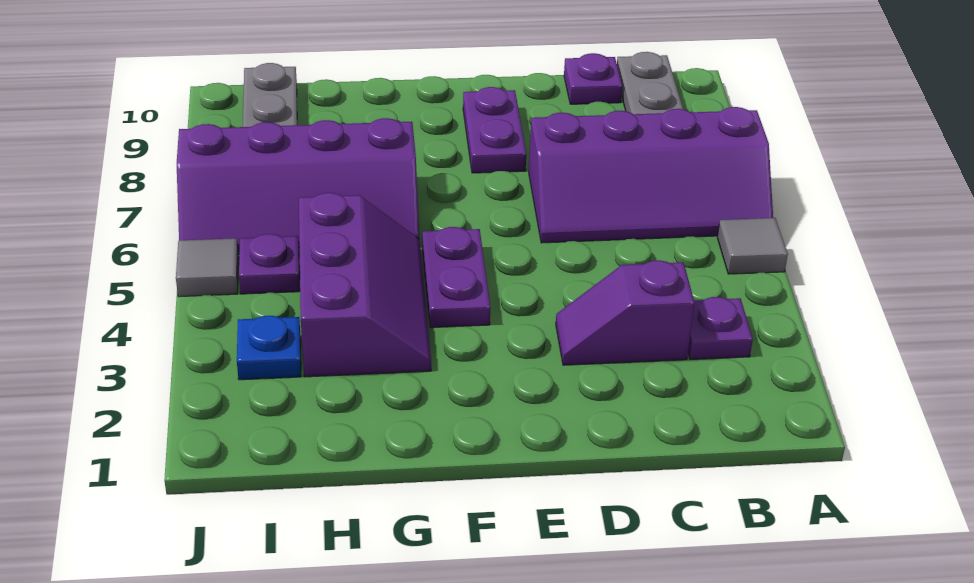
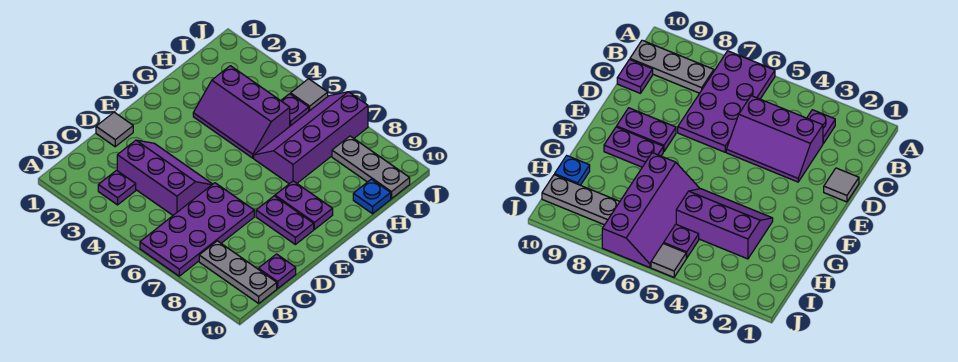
grey tile A5 level 1 -> grey tile D1 level 1
purple slope A6:D7 level 1 top 7 -> purple plate A6:D7 level 1
purple slope C3:D3 level 1 top C -> purple slope C3:D5 level 1 top C
purple plate F4:F5 level 1 -> purple plate F8:F9 level 1
blue plate I3 level 1 -> blue plate H10 level 1

